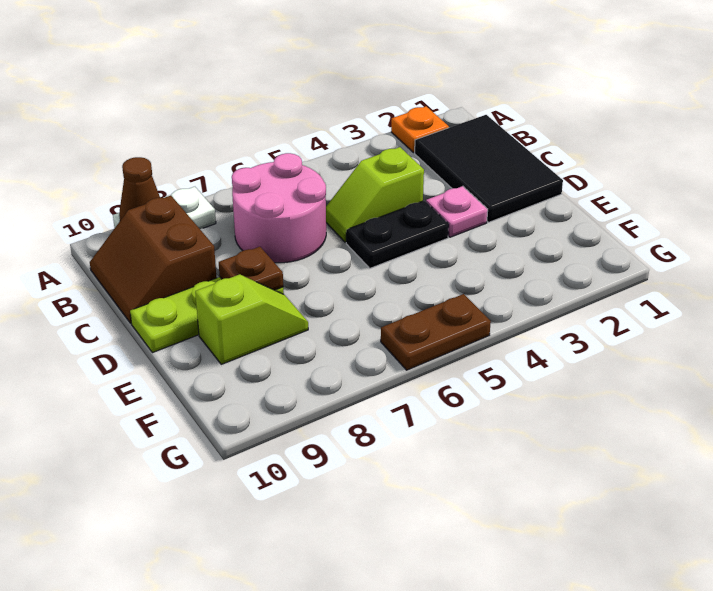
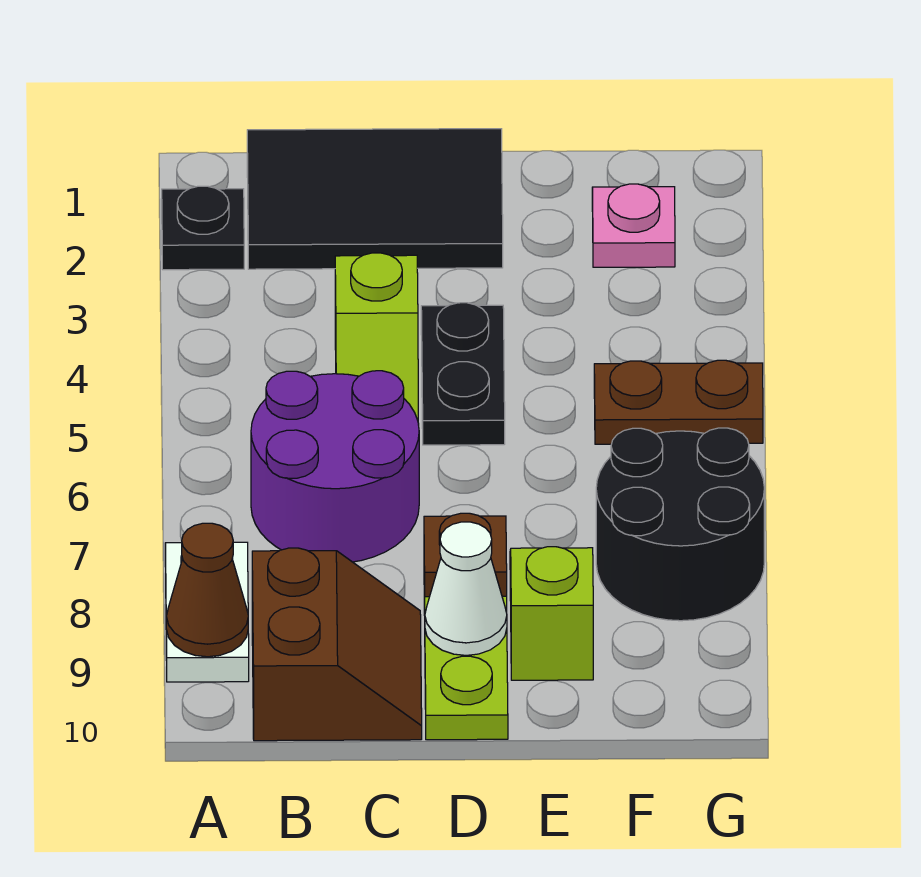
orange plate A2 level 1 -> black plate A2 level 1
pink round brick B6:C7 level 1 -> purple round brick B6:C7 level 1
brown slope B9:C10 level 1 top 9 -> brown slope B9:C10 level 1 top B
pink plate D3 level 1 -> pink plate F2 level 1
none -> white cone D9 level 2
none -> black round brick F7:G8 level 1
brown plate G5:G6 level 1 -> brown plate F5:G5 level 1

